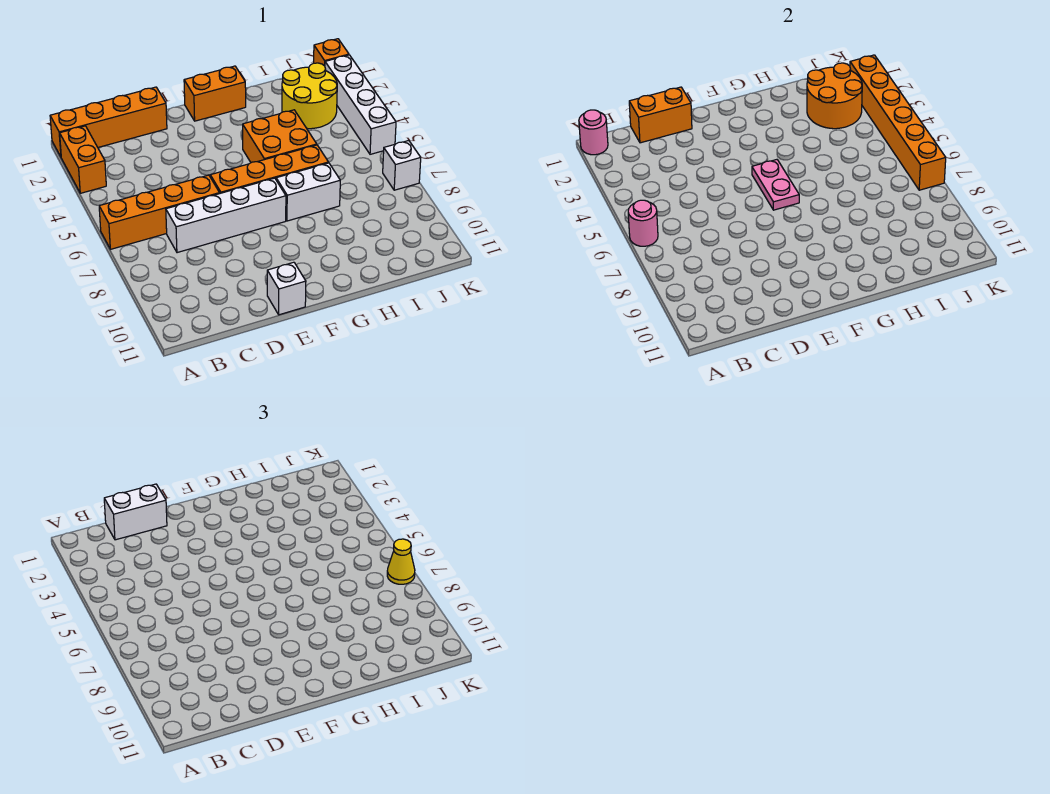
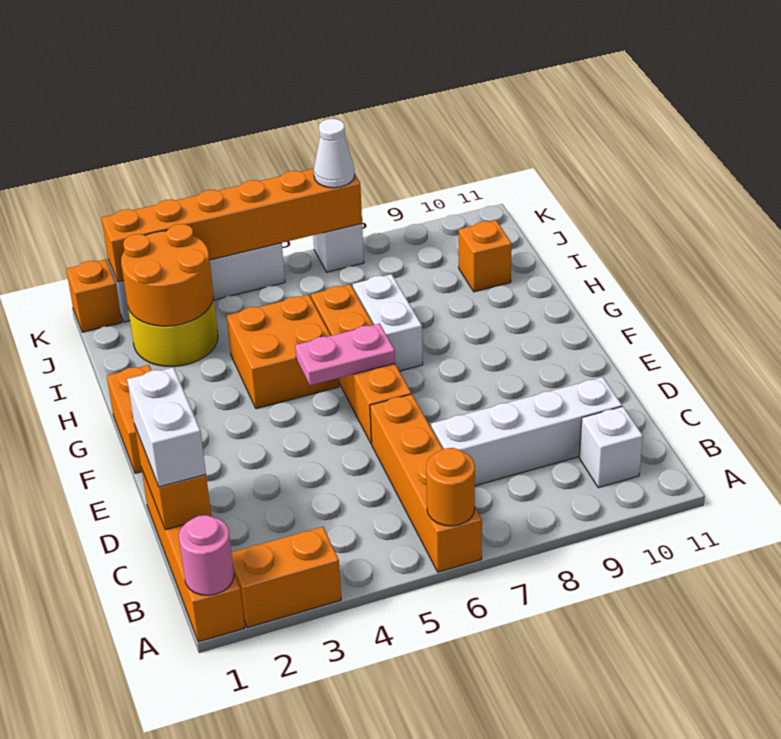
pink round brick A6 level 2 -> orange round brick A6 level 2
white brick C7:F7 level 1 -> white brick C7:C10 level 1
white brick E11 level 1 -> white brick B10 level 1
none -> orange brick I10 level 1
yellow cone K7 level 3 -> white cone K7 level 3

